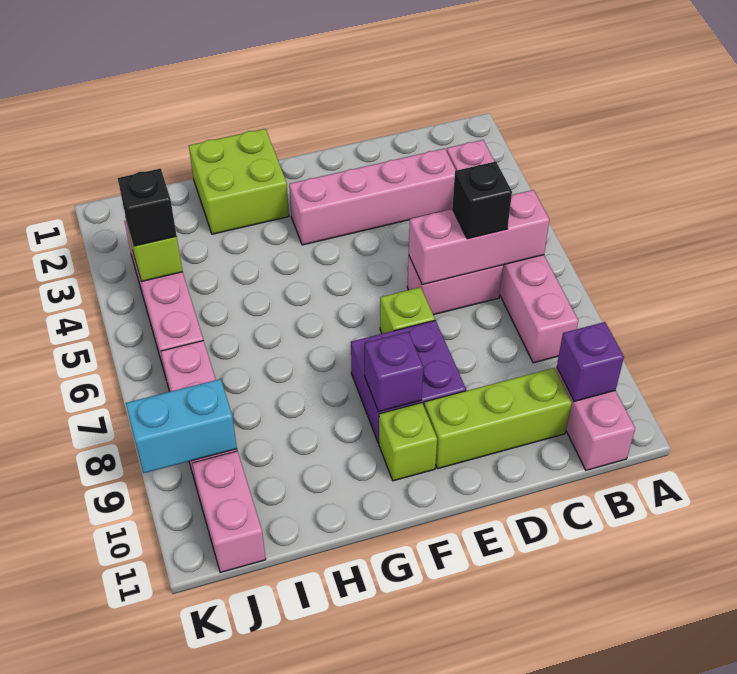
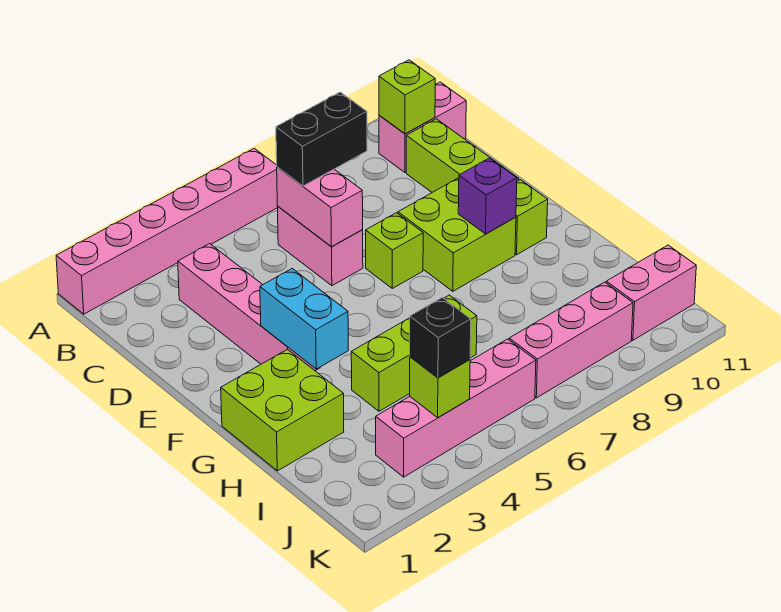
pink brick B3:B8 level 1 -> pink brick A1:A6 level 1
pink brick B6:D6 level 2 -> pink brick C6:D6 level 2
purple brick B10 level 2 -> lime brick B10 level 2
black brick C6 level 3 -> black brick C6:C7 level 3
purple brick E8:F9 level 1 -> lime brick E8:F9 level 1
none -> lime brick H4:H6 level 1
cyan brick J9:K9 level 2 -> cyan brick F3:G3 level 2

